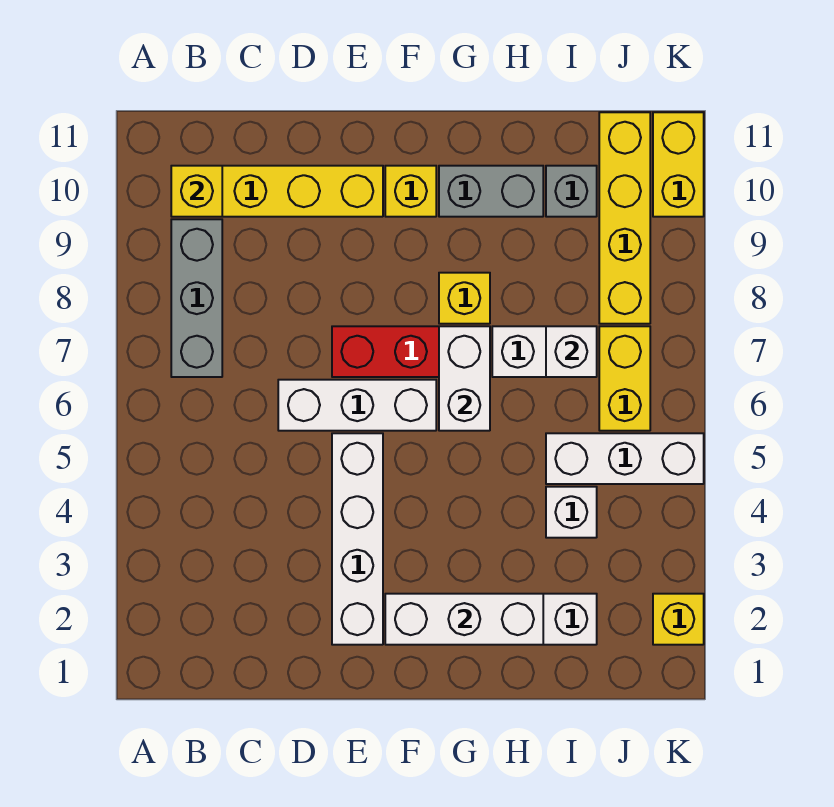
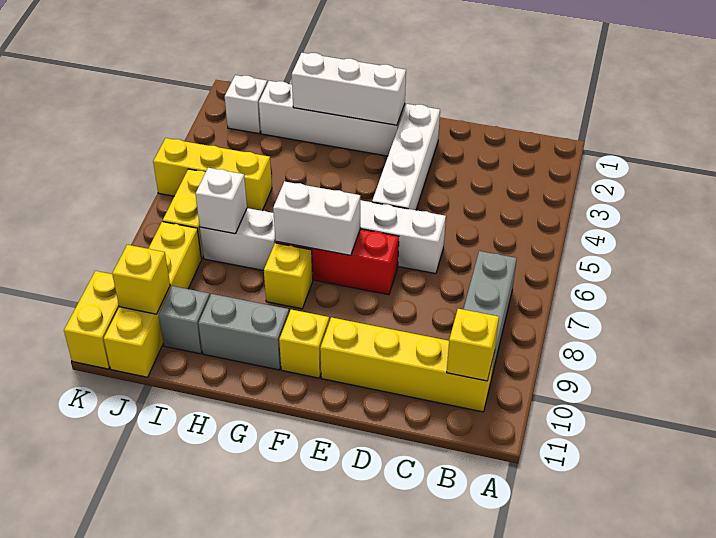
white brick G6:G7 level 2 -> white brick F7:G7 level 2
white brick I4 level 1 -> white brick J2 level 1
white brick I5:K5 level 1 -> yellow brick I5:K5 level 1
yellow brick K2 level 1 -> yellow brick J10 level 2

